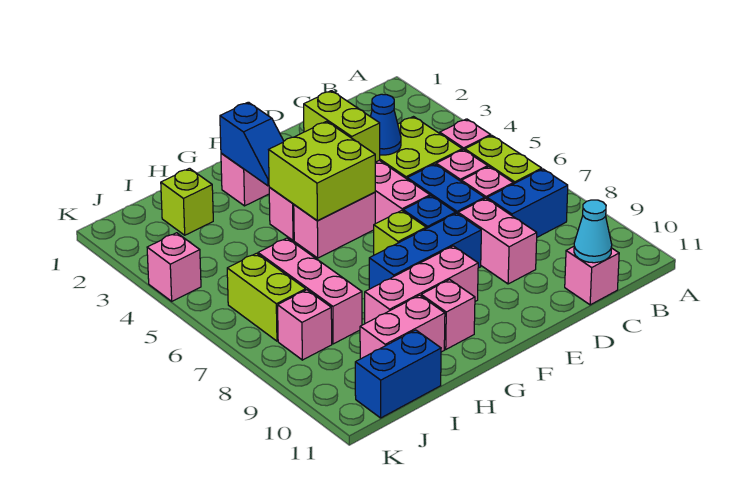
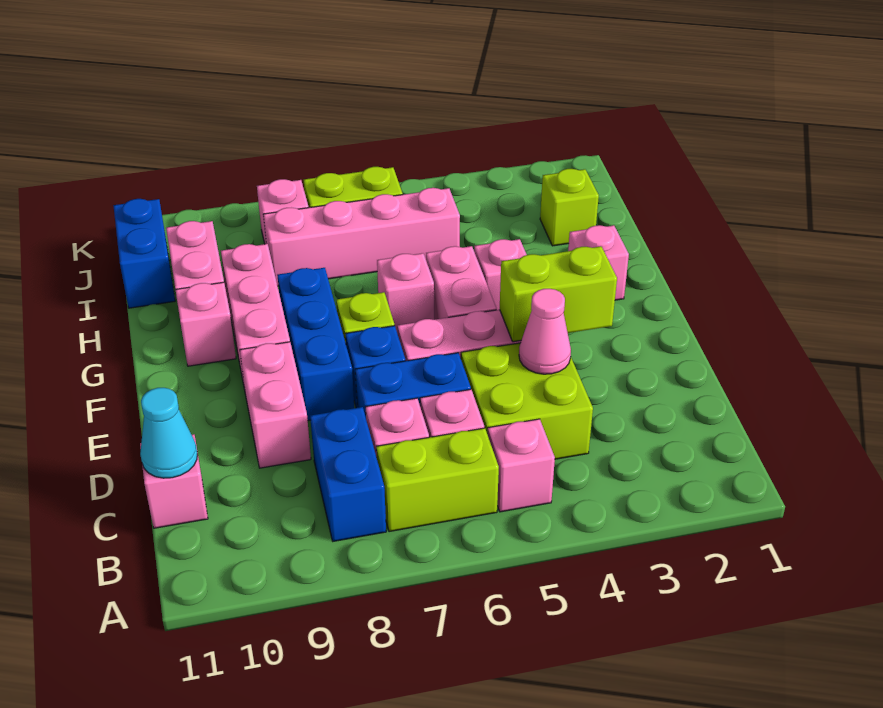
blue cone D4 level 2 -> pink cone D4 level 2
pink brick D8:D9 level 1 -> pink brick D9:E9 level 1
lime brick F4:G5 level 2 -> none
blue slope G2:G3 level 2 top 2 -> none
pink brick I6:I8 level 1 -> pink brick I5:I8 level 1
pink brick K4 level 1 -> pink brick G6 level 1

